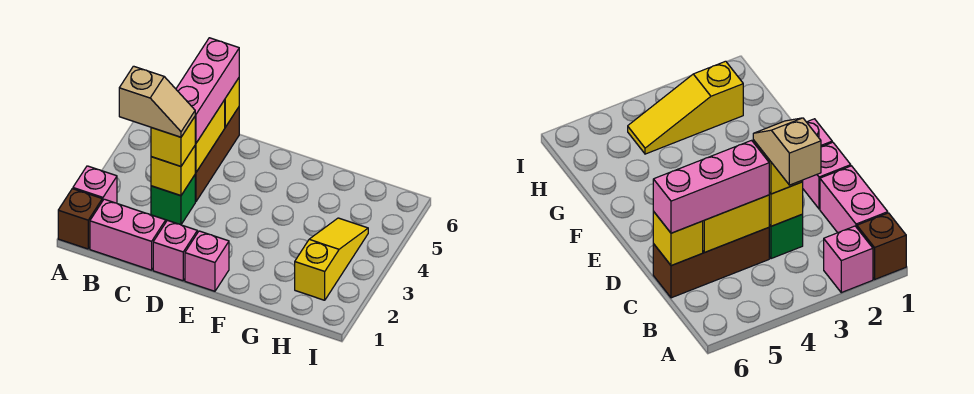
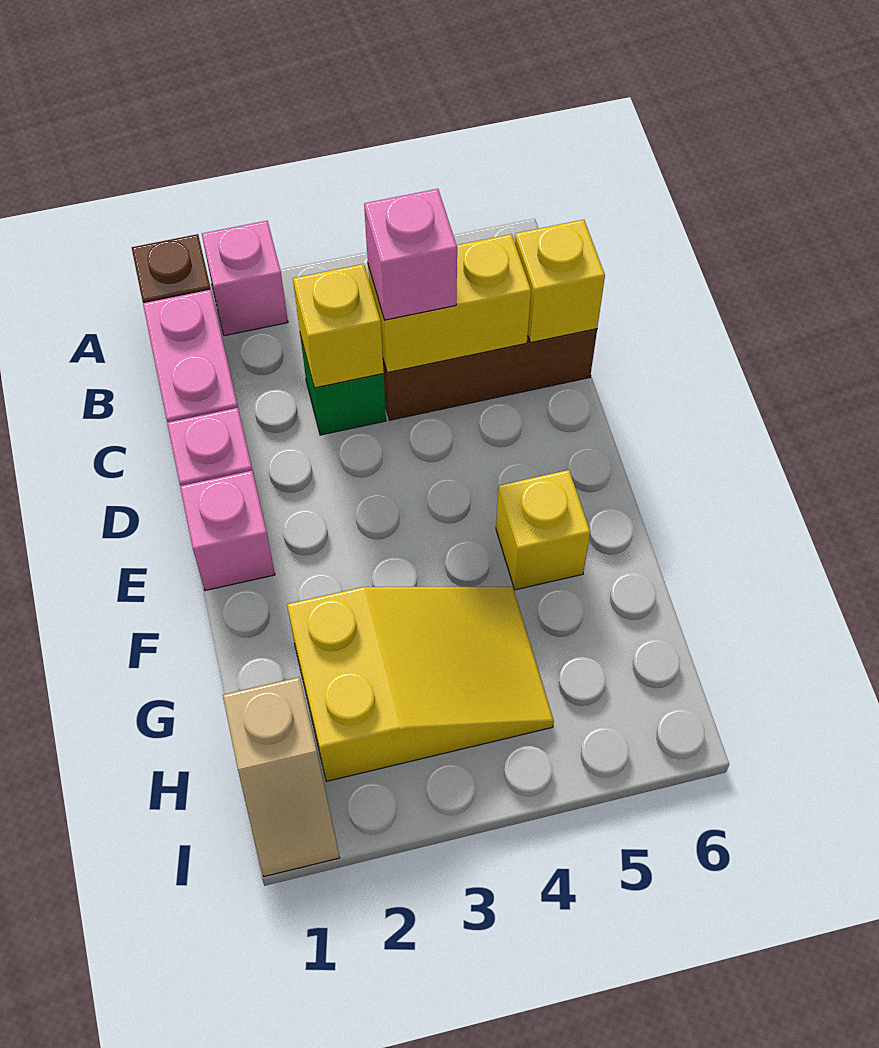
tan slope B3:C3 level 4 top B -> tan slope H1:I1 level 1 top H
yellow brick C3 level 3 -> yellow brick F5 level 1
pink brick C4:C6 level 3 -> pink brick C4 level 3
yellow slope H2:H4 level 1 top 2 -> yellow slope G2:H4 level 1 top 2

